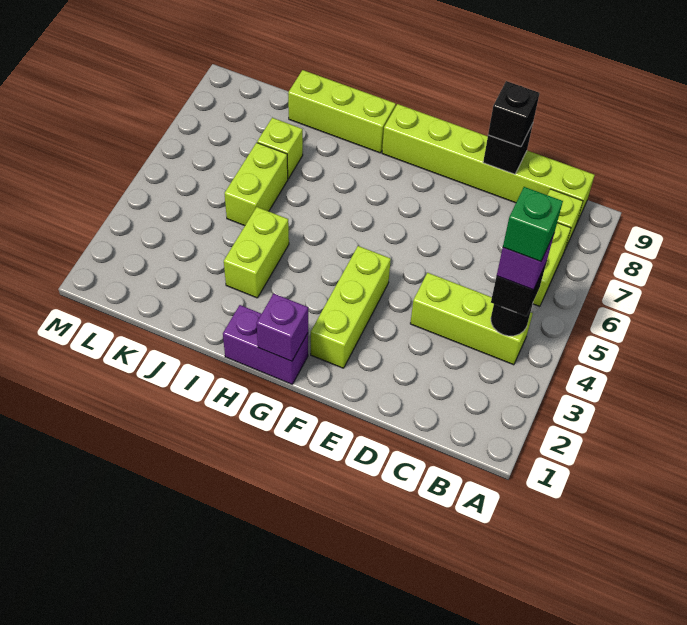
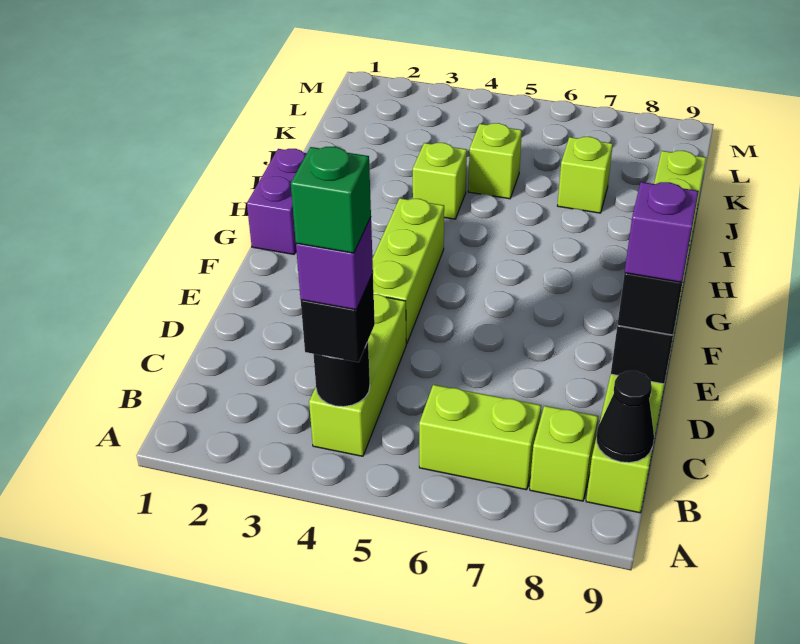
none -> black cone B9 level 2
lime brick F2:F4 level 1 -> lime brick E4:G4 level 1
purple brick G1 level 2 -> purple brick D9 level 4
lime brick I3:I4 level 1 -> lime brick I4 level 1
lime brick J5:J6 level 1 -> lime brick J5 level 1

